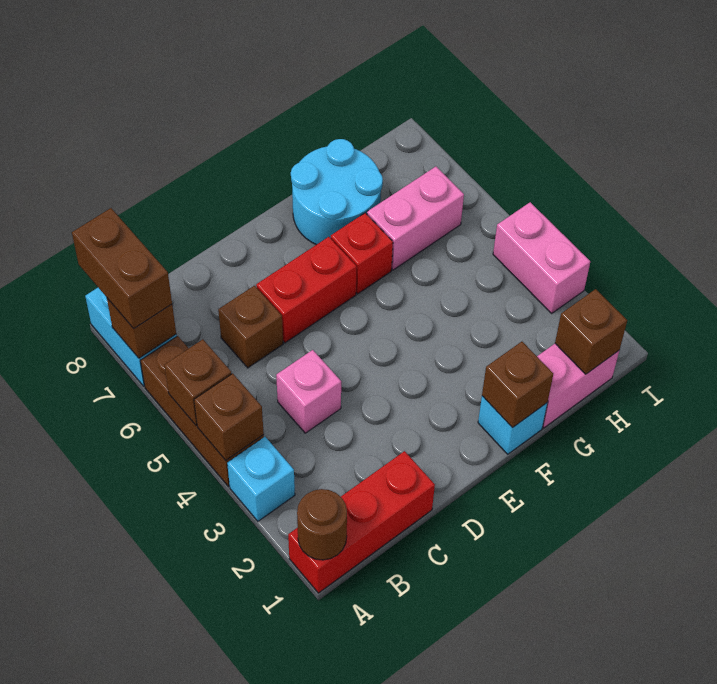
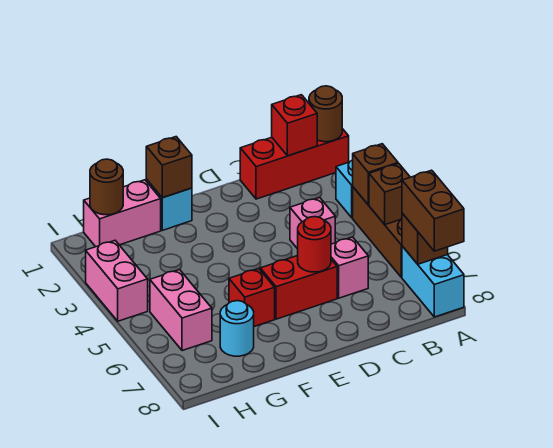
none -> red brick B1 level 2
brown brick C6 level 1 -> pink brick C6 level 1
none -> red round brick D6 level 2
cyan round brick F7:G8 level 1 -> cyan round brick G7 level 1
pink brick G6:H6 level 1 -> pink brick H5:H6 level 1
brown brick H1 level 2 -> brown round brick H1 level 2

